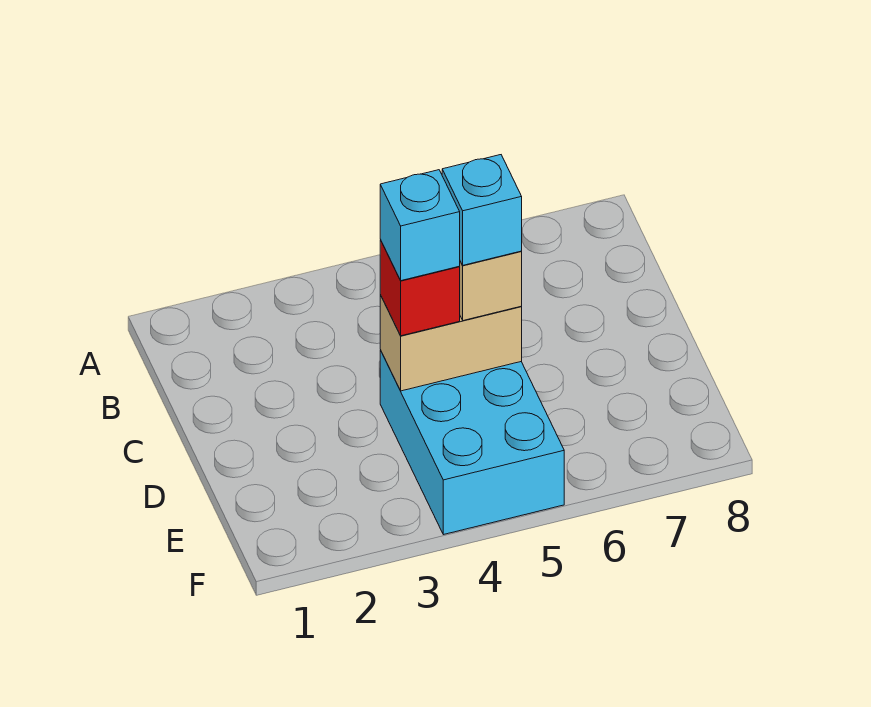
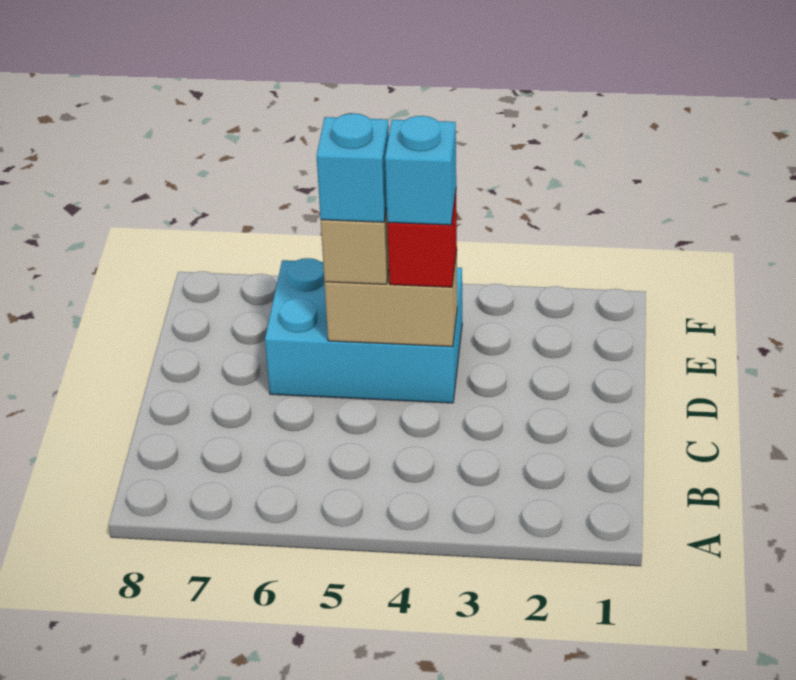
cyan brick D4:F5 level 1 -> cyan brick D4:E6 level 1

